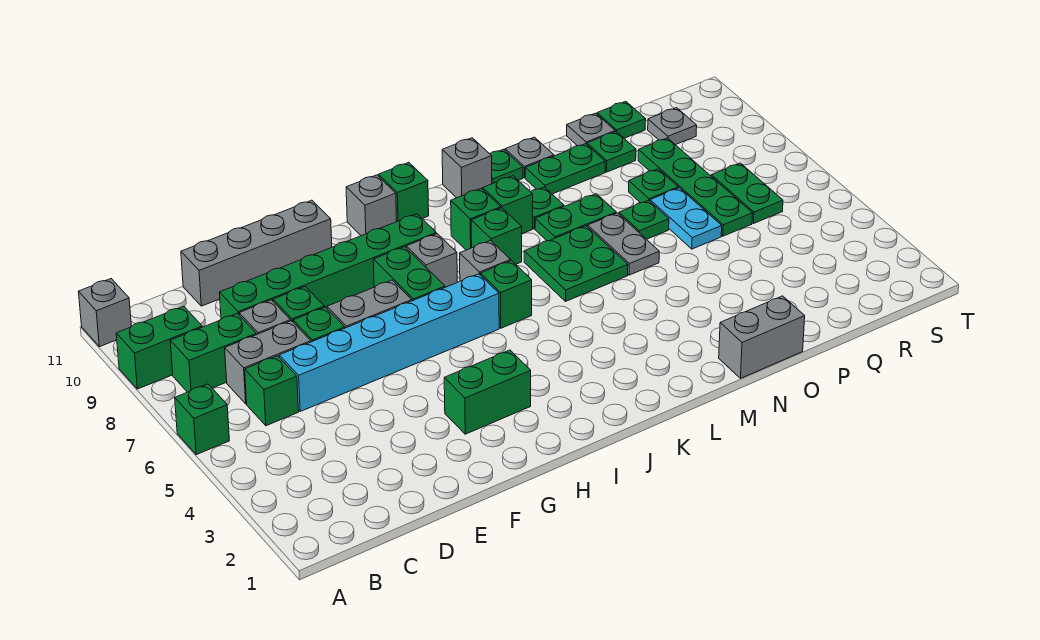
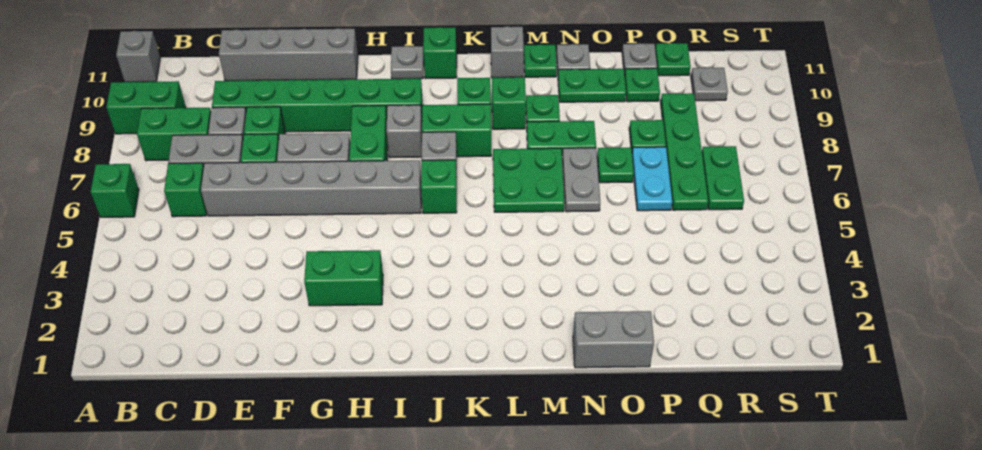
cyan brick D6:I6 level 1 -> grey brick D6:I6 level 1
grey brick I11 level 1 -> grey plate I11 level 1
green brick K8 level 1 -> green brick J8:K8 level 1

